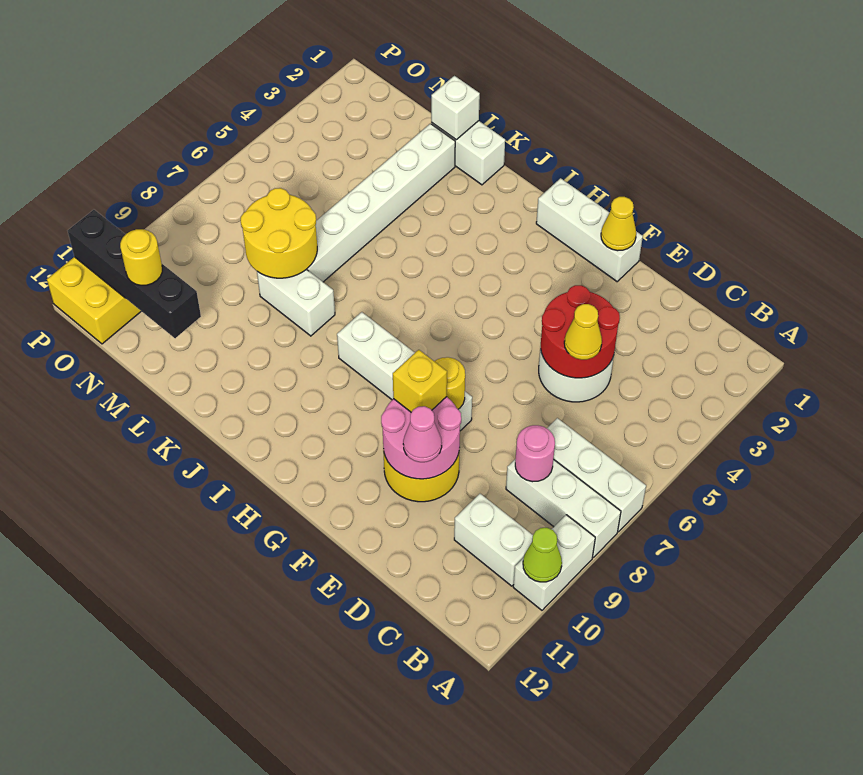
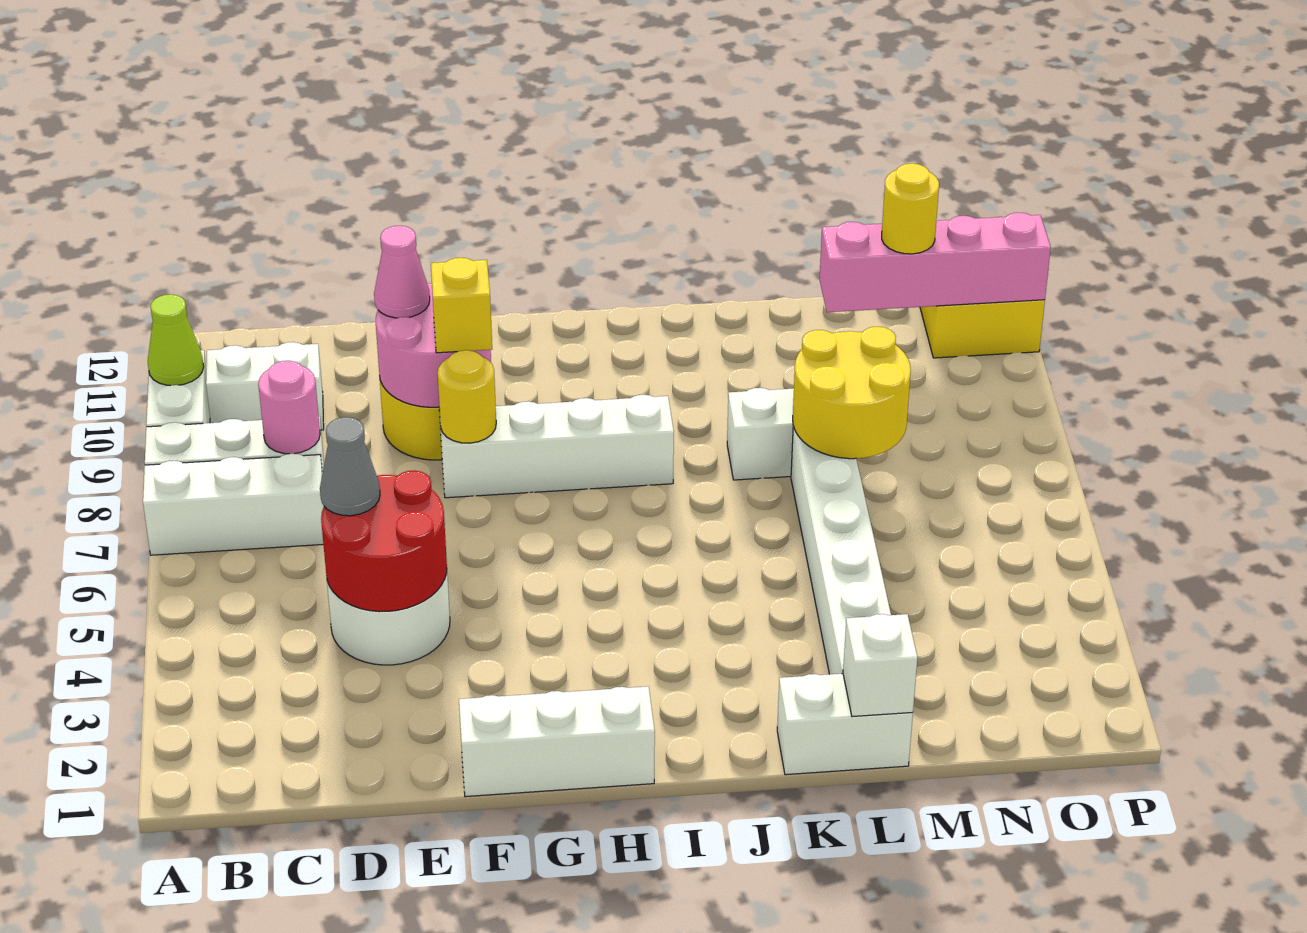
yellow cone D5 level 3 -> grey cone D5 level 3
yellow cone F1 level 2 -> none
black brick M11:P11 level 2 -> pink brick M11:P11 level 2

